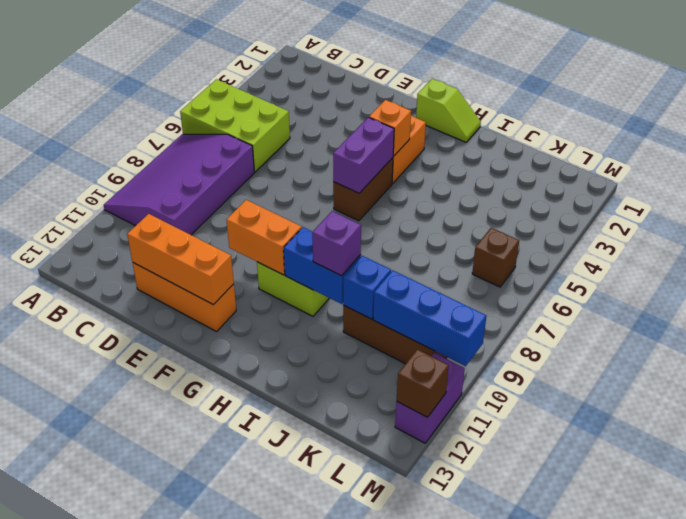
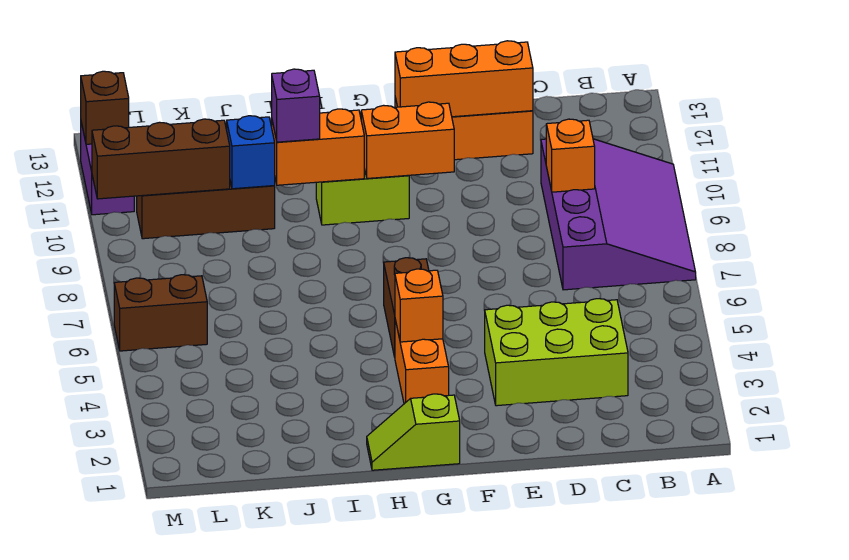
lime brick A5:C6 level 1 -> lime brick C3:E4 level 1
none -> orange brick C9 level 2
purple brick G5:G6 level 2 -> none
blue brick H10:I10 level 2 -> orange brick H10:I10 level 2
blue brick K10:M10 level 2 -> brown brick K10:M10 level 2
brown brick L6 level 1 -> brown brick L6:M6 level 1

